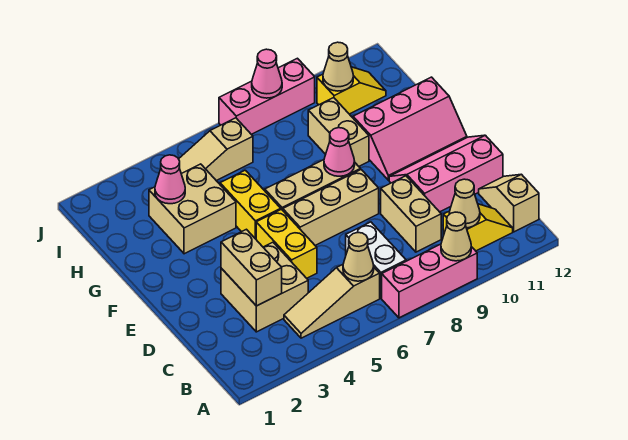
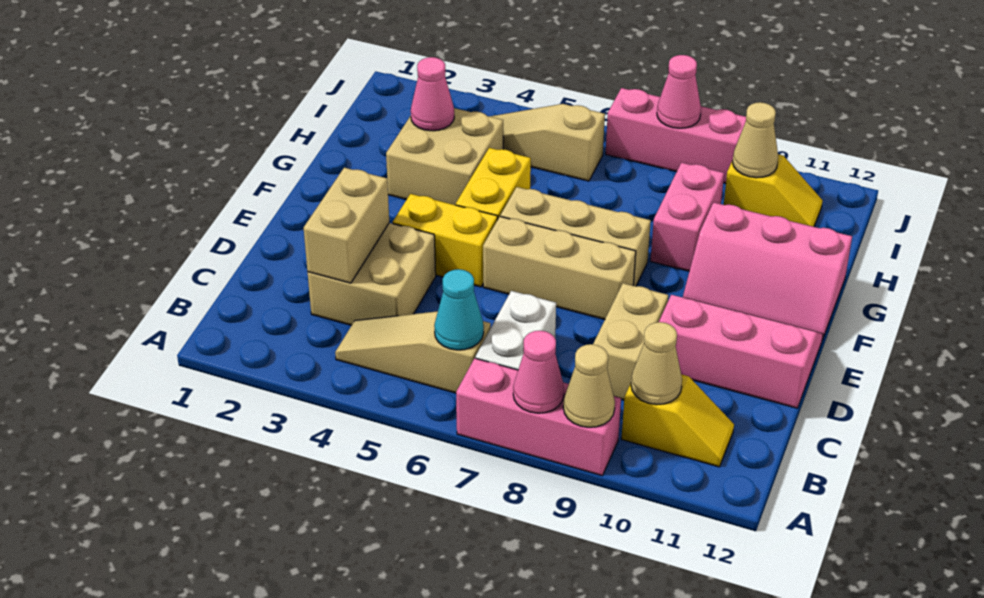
tan cone B6 level 2 -> cyan cone B6 level 2
tan slope B12:C12 level 1 top B -> none
yellow brick D5:E5 level 1 -> yellow brick E4:E5 level 1
pink cone F8 level 2 -> pink cone A8 level 2
tan brick G9:H9 level 1 -> pink brick G9:H9 level 1

